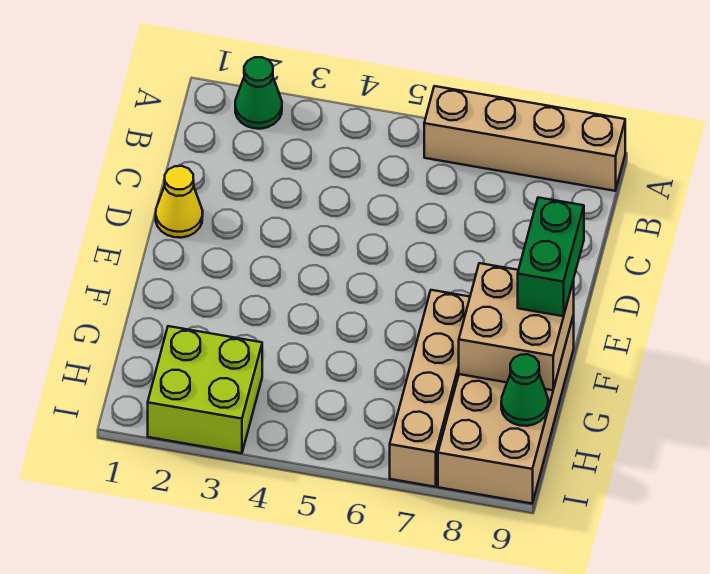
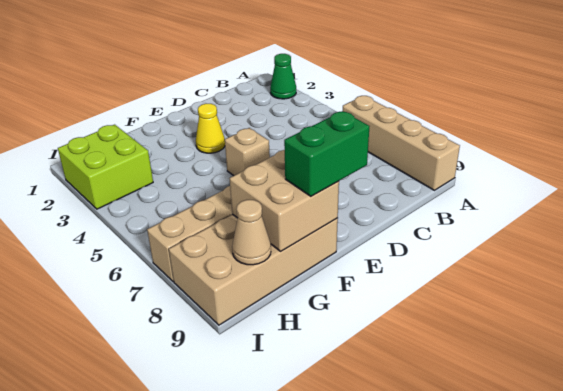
yellow cone D1 level 1 -> yellow cone E3 level 1
none -> tan brick E5 level 1
green cone H9 level 2 -> tan cone H9 level 2

